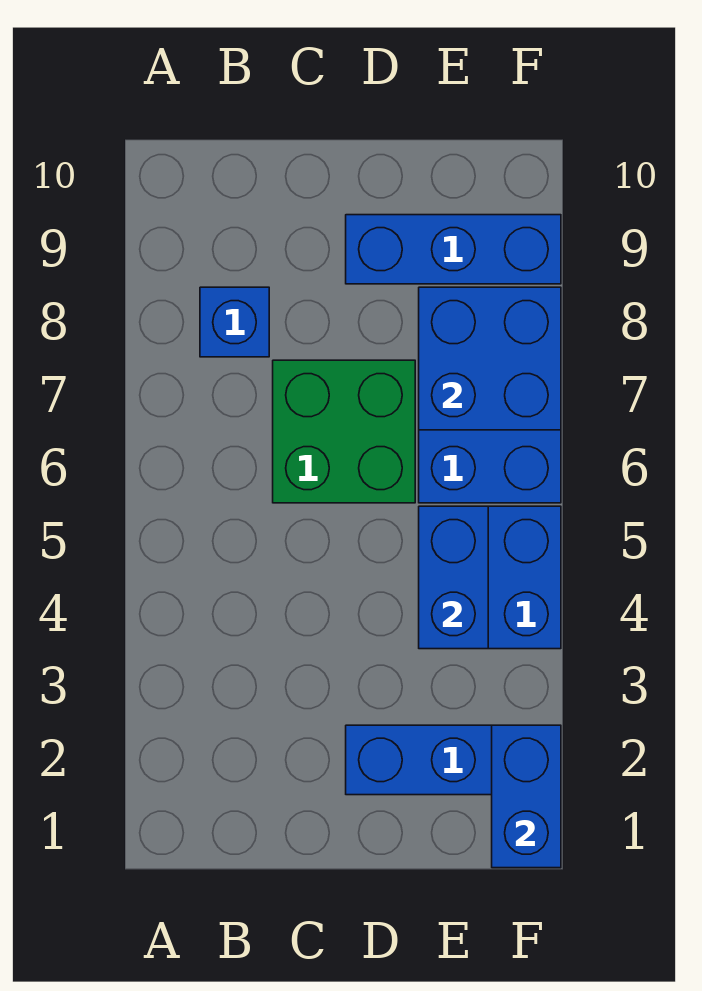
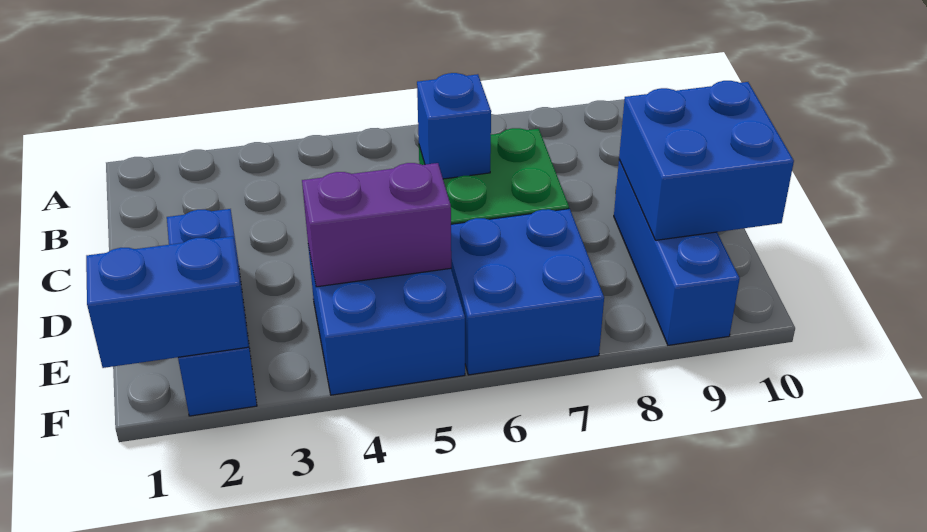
blue brick B8 level 1 -> blue brick C6 level 2
blue brick E4:E5 level 2 -> purple brick E4:E5 level 2
blue brick E7:F8 level 2 -> blue brick D9:E10 level 2

